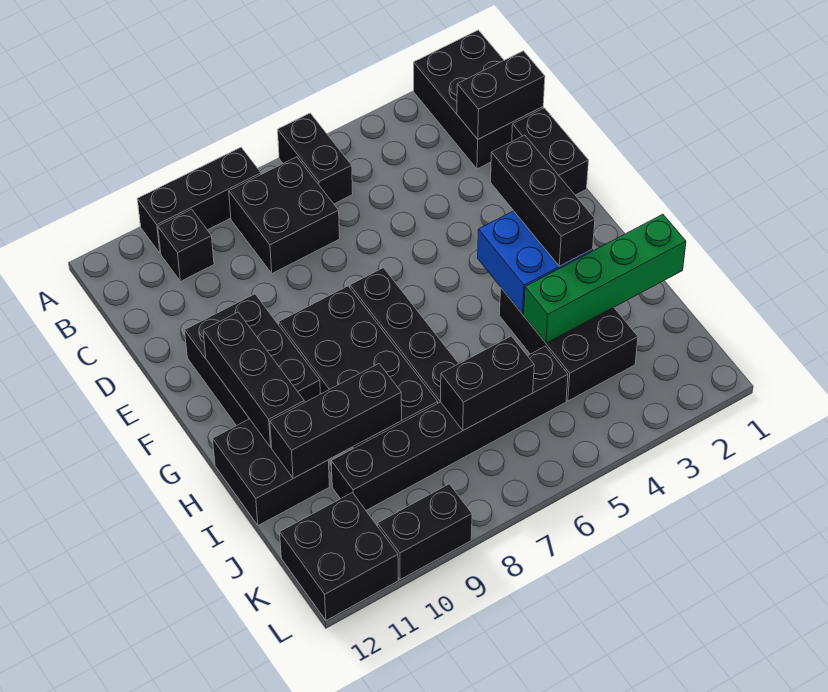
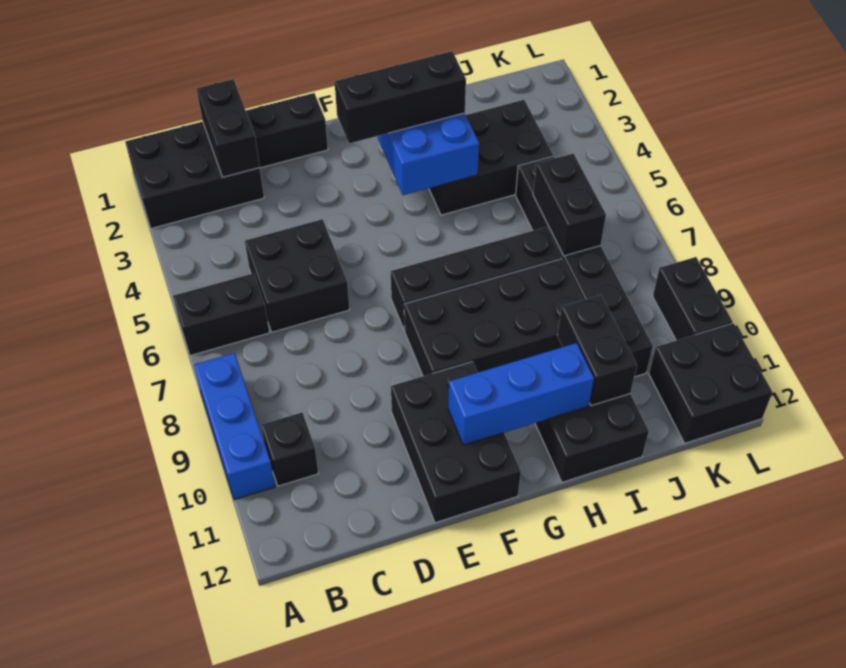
black brick A8:A10 level 1 -> blue brick A8:A10 level 1
black brick B7:C8 level 1 -> black brick C5:D6 level 1
black brick E10:G11 level 1 -> black brick E10:F12 level 1
black brick F11:H11 level 2 -> blue brick F11:H11 level 2
green brick I1:I4 level 2 -> none
black brick I9:I11 level 2 -> black brick I10:I11 level 2

